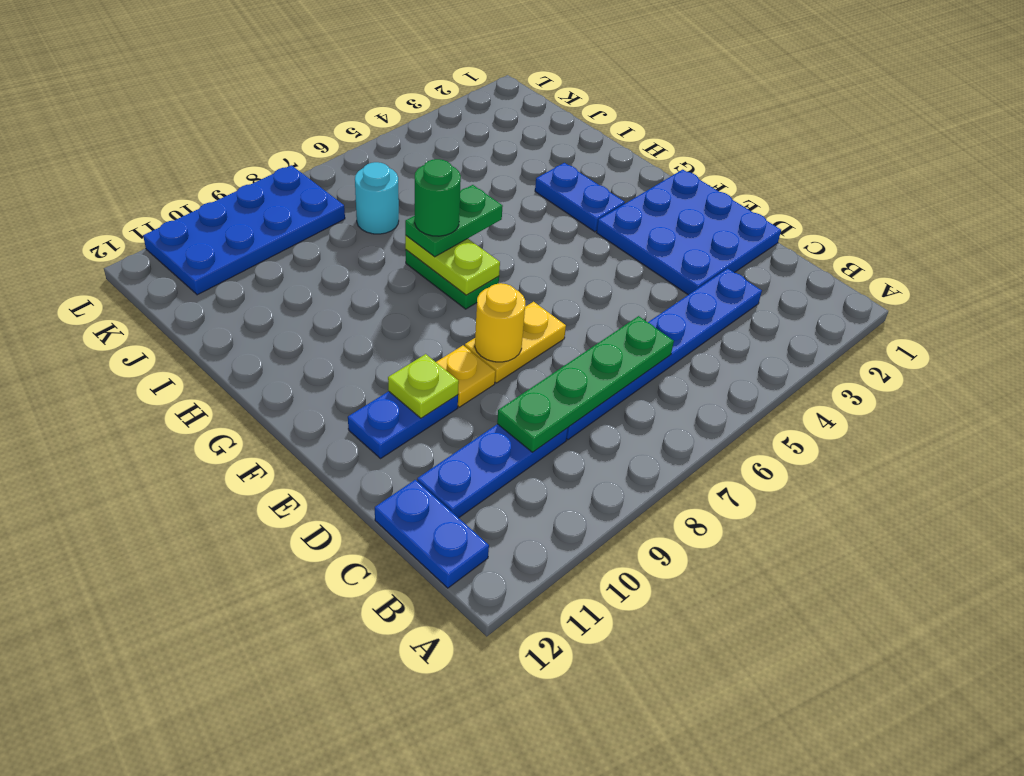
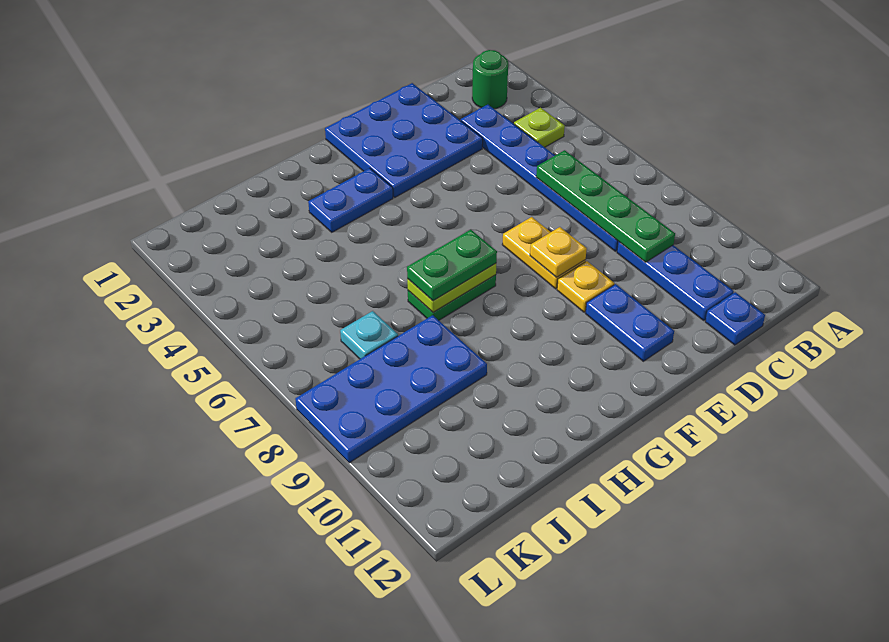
blue plate B12:C12 level 1 -> blue plate C12 level 1
yellow round brick E8 level 2 -> yellow plate E8 level 2
lime plate E10 level 2 -> lime plate B4 level 1
green plate H6:H7 level 3 -> green plate G7:H7 level 3
green round brick H7 level 4 -> green round brick B2 level 1
cyan round brick J7 level 1 -> cyan plate J7 level 1
blue plate K8:L11 level 1 -> blue plate I8:L9 level 1

